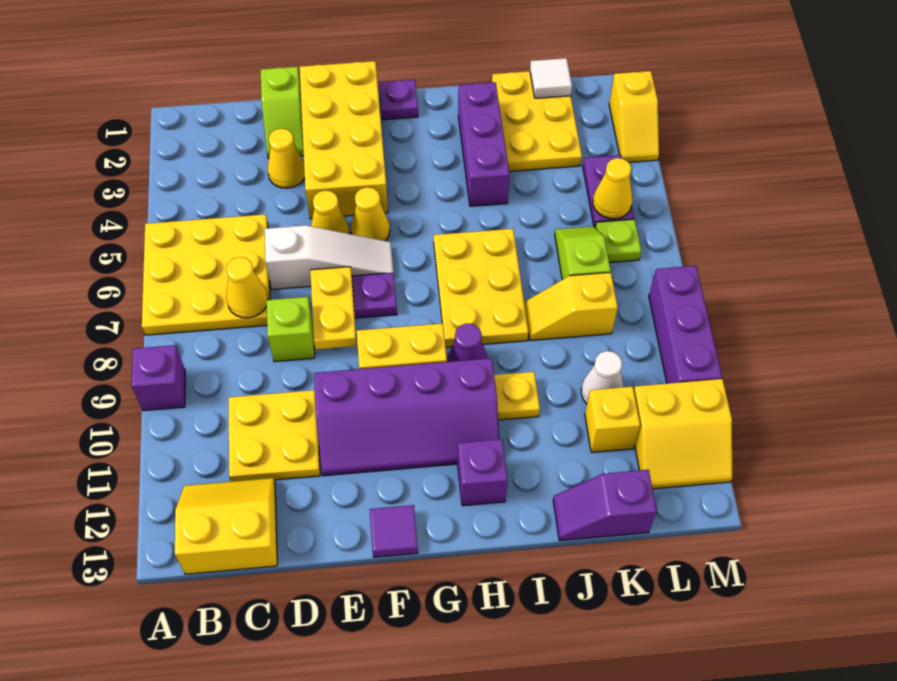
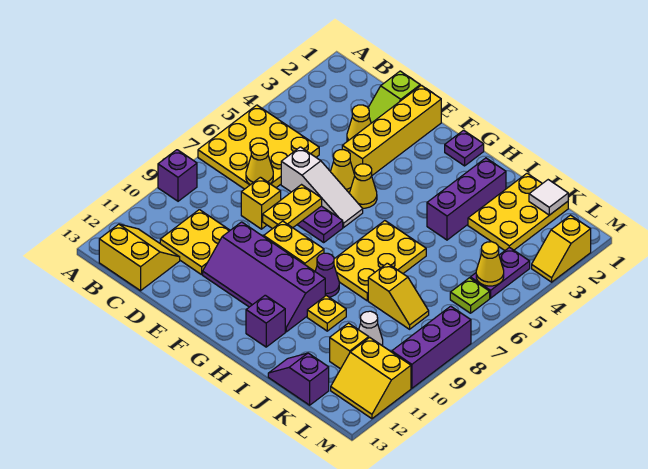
lime brick D8 level 1 -> yellow brick D8 level 1
yellow brick E1:F4 level 1 -> yellow brick E1:E4 level 1
purple tile F13 level 1 -> none
yellow slope J8:K8 level 1 top K -> yellow slope J8:K8 level 1 top J
lime slope K6:K7 level 1 top 7 -> none

